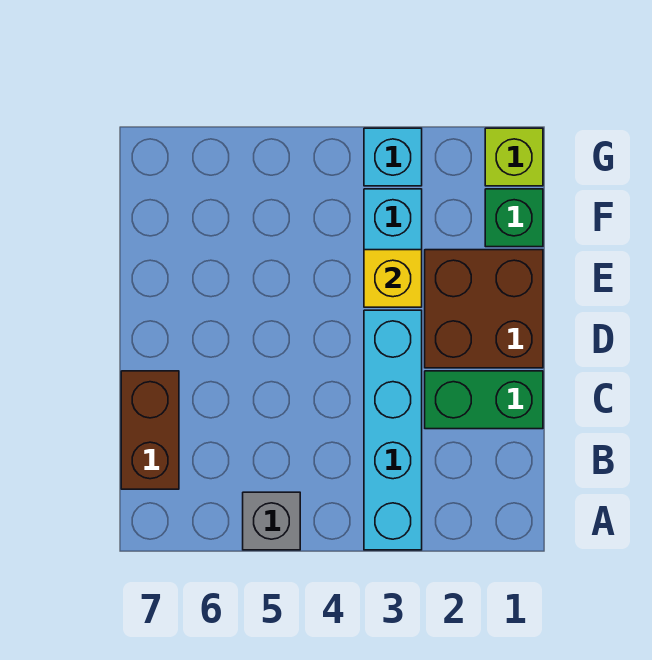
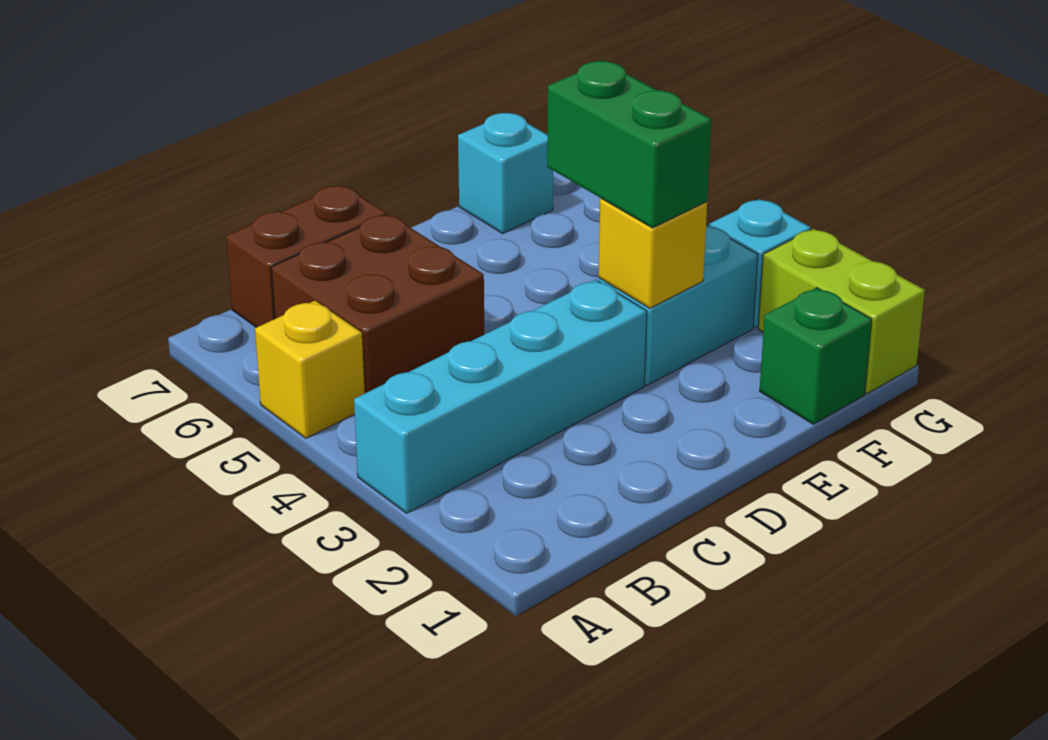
grey brick A5 level 1 -> yellow brick A5 level 1
green brick C1:C2 level 1 -> green brick E3:E4 level 3
brown brick D1:E2 level 1 -> brown brick B5:C6 level 1
none -> cyan brick F7 level 1
lime brick G1 level 1 -> lime brick G1:G2 level 1

